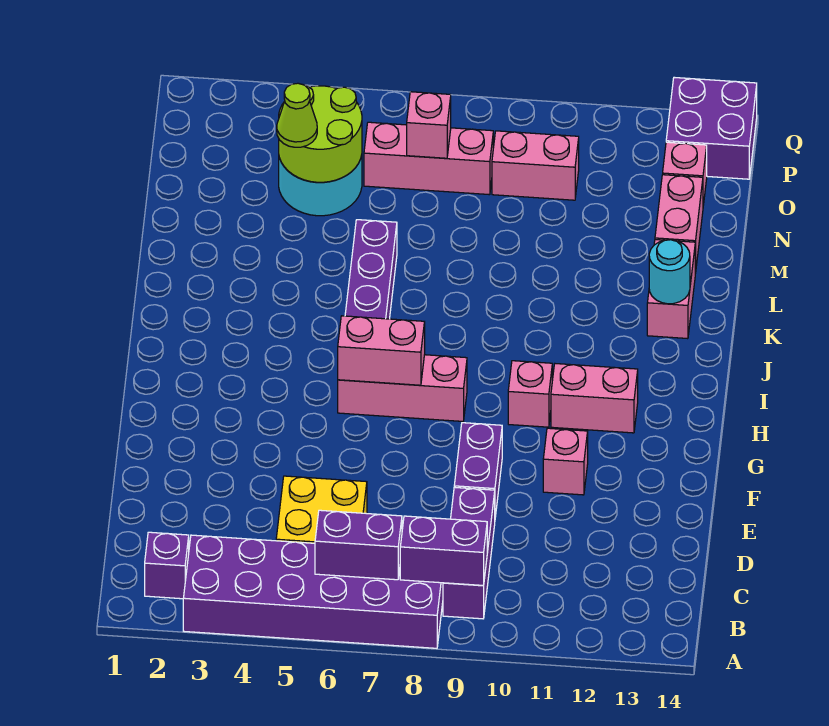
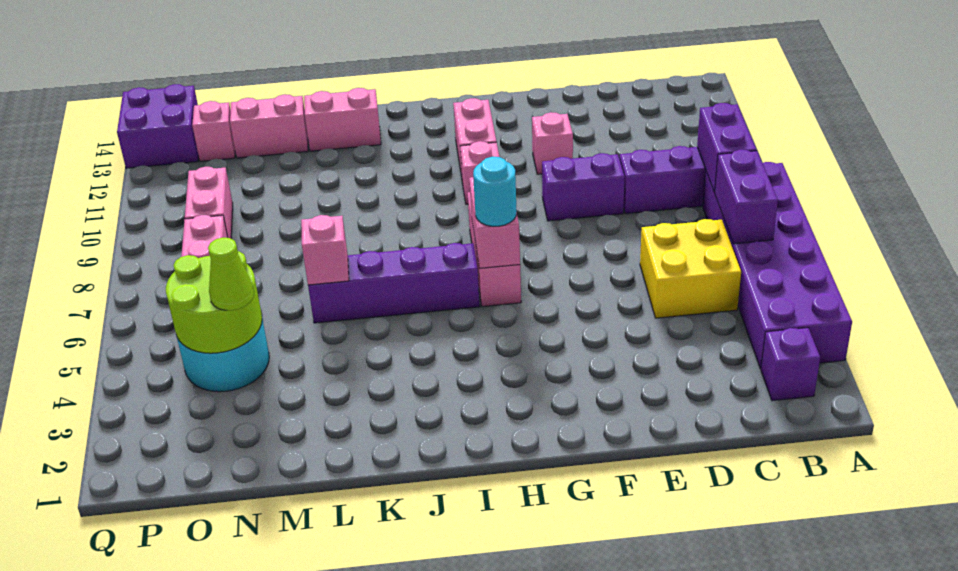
cyan round brick K13 level 2 -> cyan round brick H6 level 3
pink brick O7 level 2 -> pink brick L6 level 2

